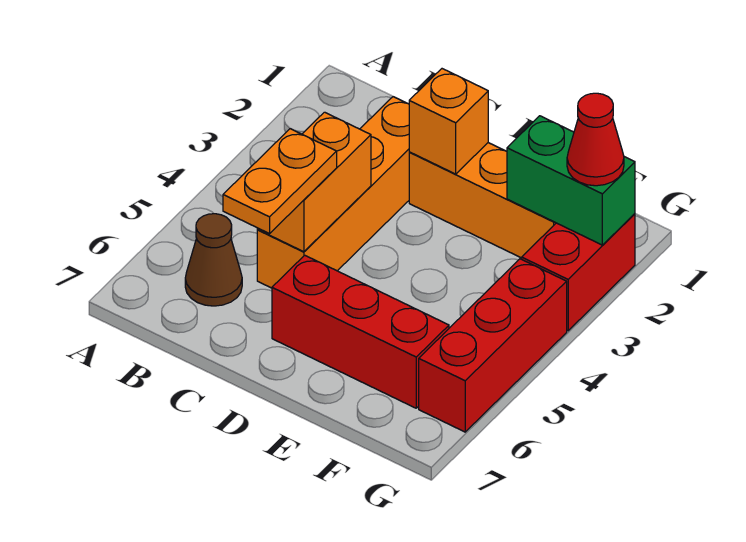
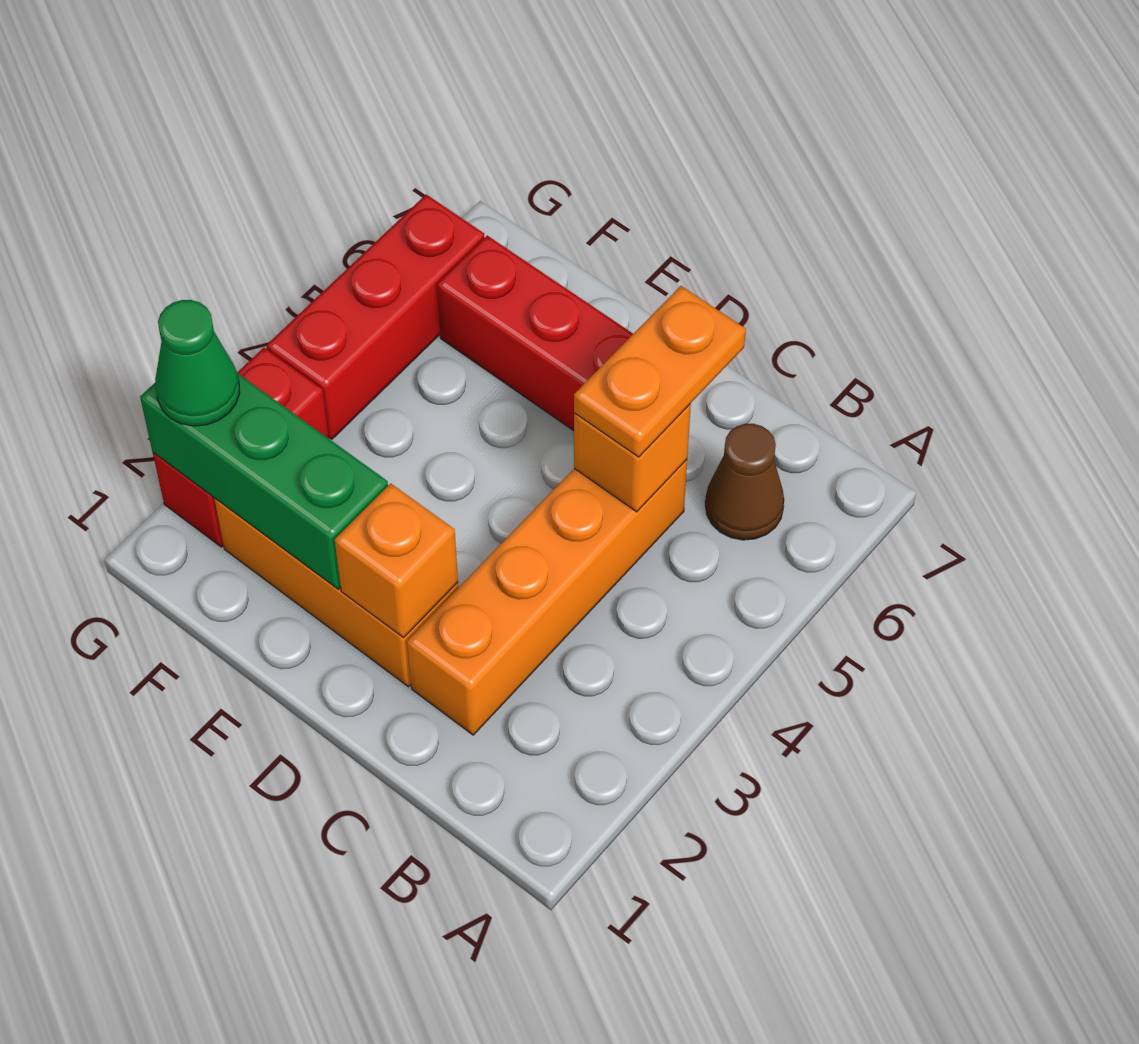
orange brick C4:C5 level 2 -> orange brick C5 level 2
green brick F2:G2 level 2 -> green brick E2:G2 level 2
red cone G2 level 3 -> green cone G2 level 3

